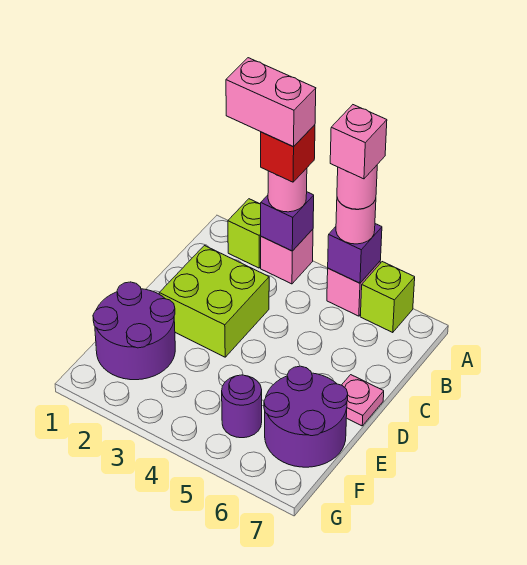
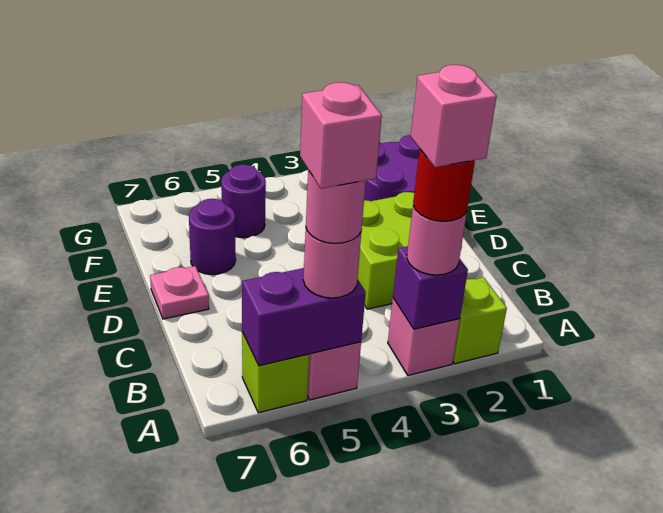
pink brick A2:A3 level 5 -> pink brick A3 level 5
red brick A3 level 4 -> red round brick A3 level 4
purple brick A5 level 2 -> purple brick A5:A6 level 2
purple round brick E6:F7 level 1 -> purple round brick E6 level 1

